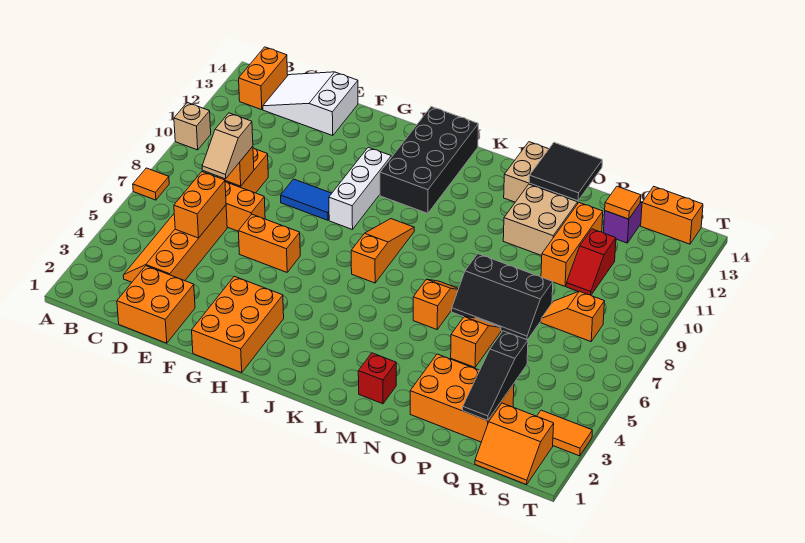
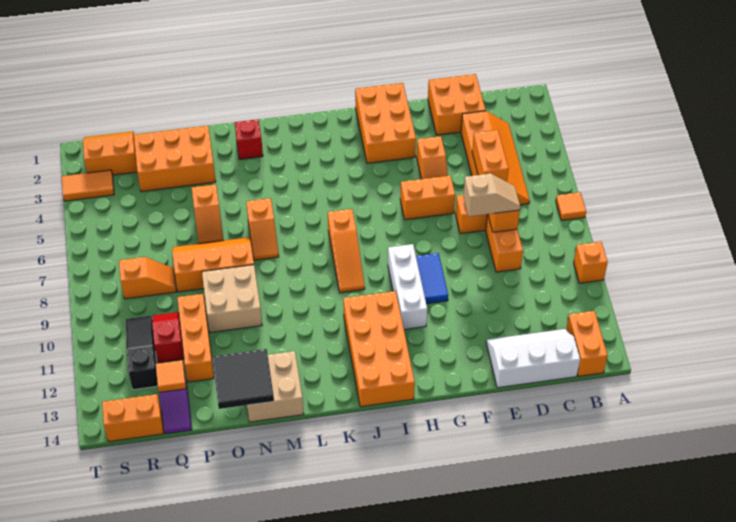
tan brick A10 level 1 -> orange brick A10 level 1
white slope C13:E14 level 1 top E -> white slope C13:E14 level 1 top 14
tan slope D7:D8 level 3 top 8 -> tan slope D8:E8 level 3 top E
none -> orange slope F4:F5 level 1 top 4
blue tile F9:G9 level 1 -> blue tile G9:G10 level 1
black brick I11:J14 level 1 -> orange brick I11:J14 level 1
black slope N7:P8 level 1 top 8 -> orange slope N7:P8 level 1 top 8
tan brick N11:O12 level 1 -> tan brick N9:O10 level 1
black slope Q2:Q4 level 2 top 4 -> black slope R10:R12 level 1 top 12

